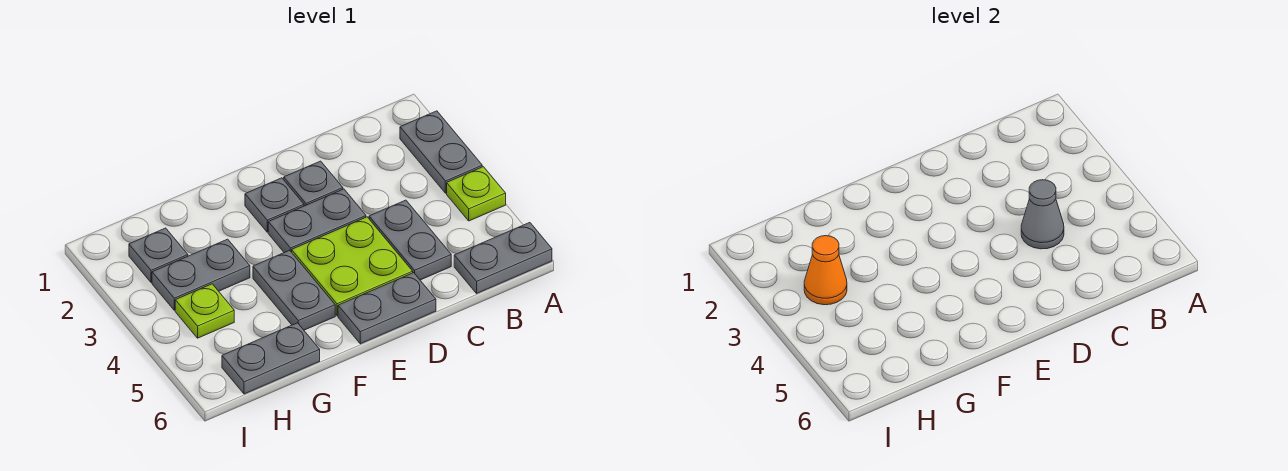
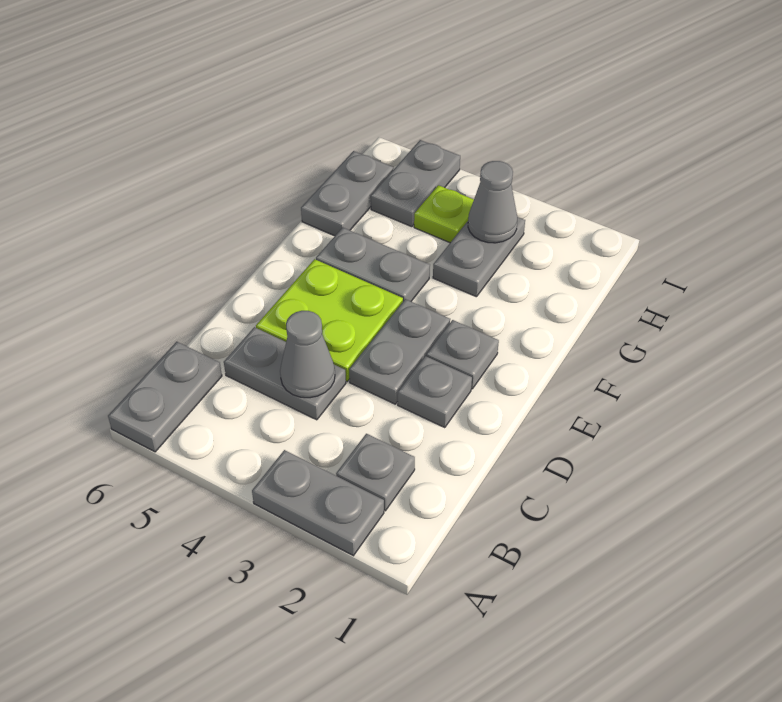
lime plate A4 level 1 -> none
grey plate D6:E6 level 1 -> grey plate H5:I5 level 1
grey plate H2 level 1 -> grey plate B2 level 1
orange cone H3 level 2 -> grey cone H3 level 2

